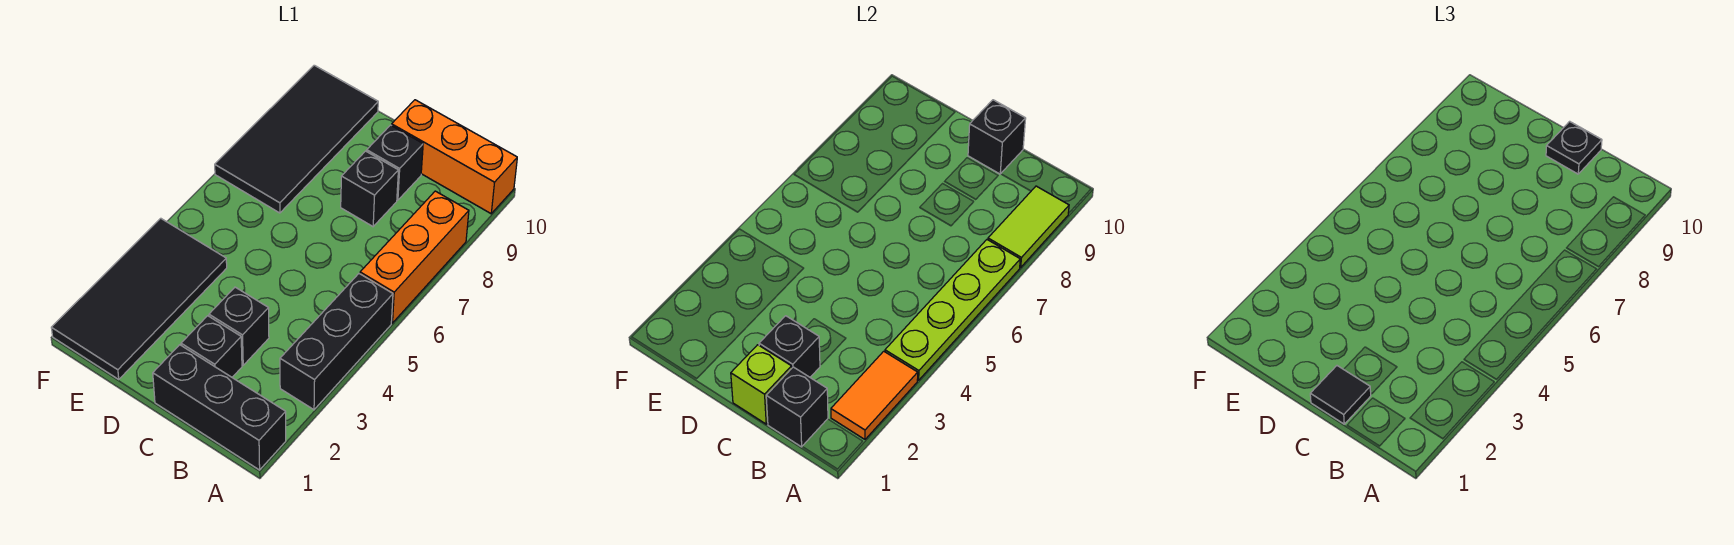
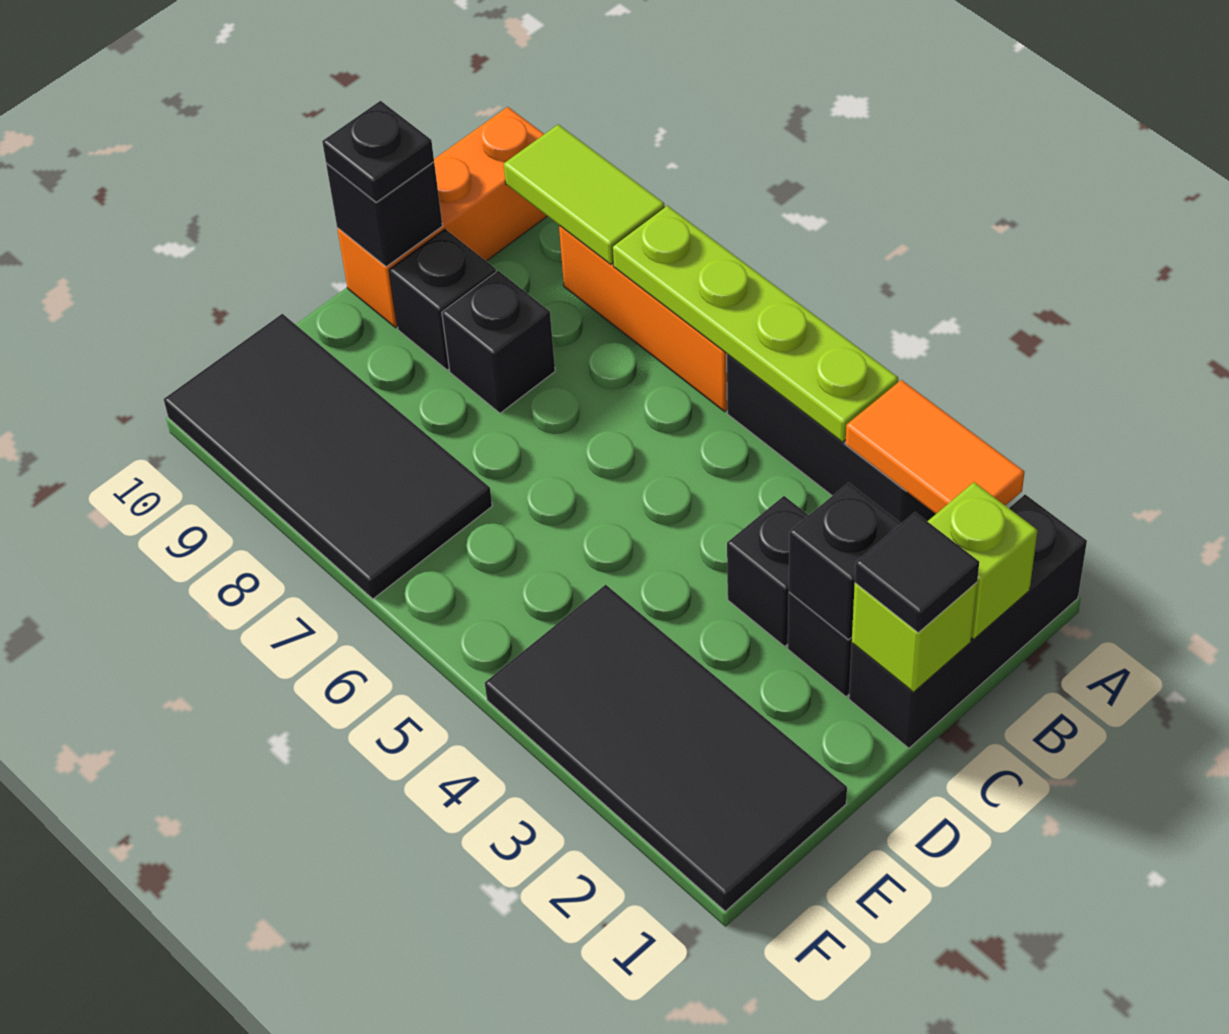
black brick B1 level 2 -> lime brick B1 level 2

